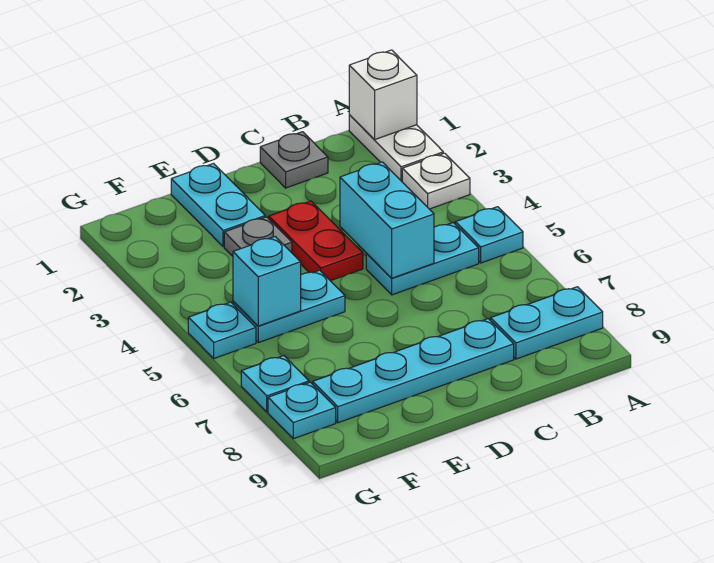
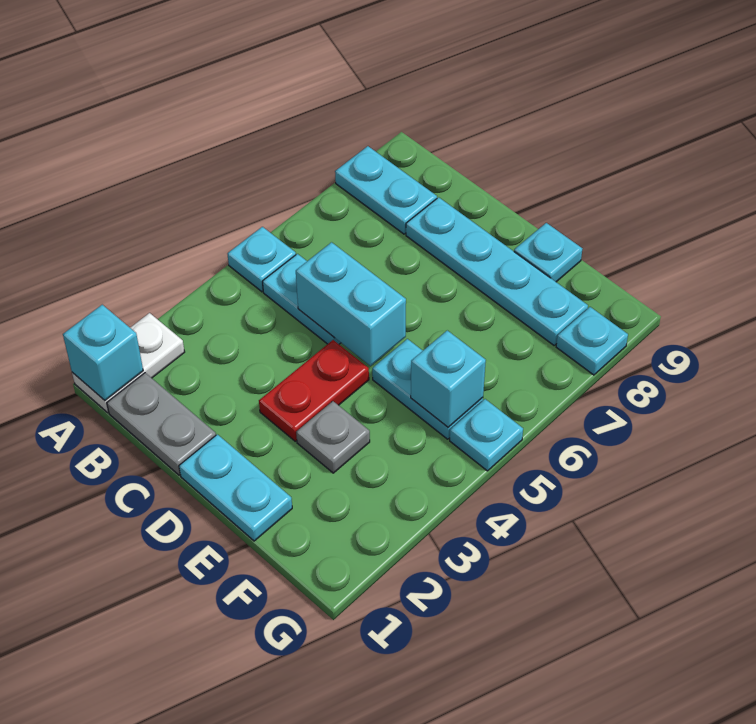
white brick A1 level 2 -> cyan brick A1 level 2
white plate A3 level 1 -> none
grey plate C1 level 1 -> grey plate B1:C1 level 1
cyan brick C4:C5 level 2 -> cyan brick C5:D5 level 2
cyan plate E1:E2 level 1 -> cyan plate D1:E1 level 1
cyan plate G7 level 1 -> cyan plate E9 level 1

